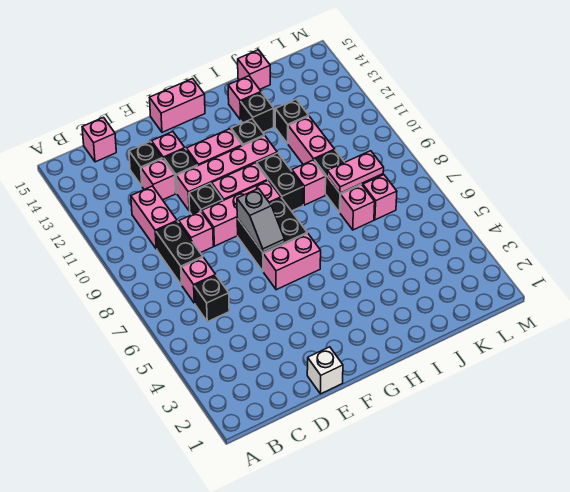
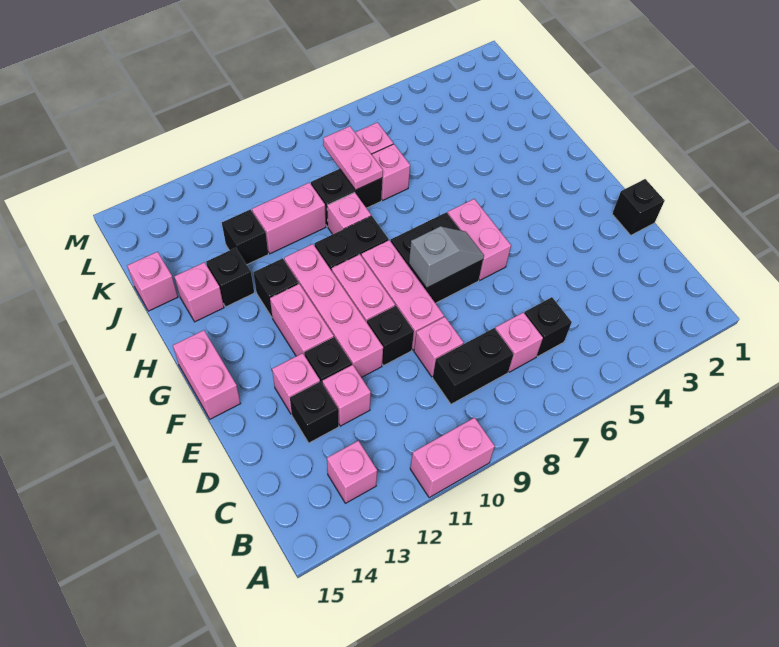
pink brick C10:C11 level 1 -> pink brick A10:A11 level 1
pink brick C15 level 1 -> pink brick B13 level 1
white brick E1 level 1 -> black brick E1 level 1

